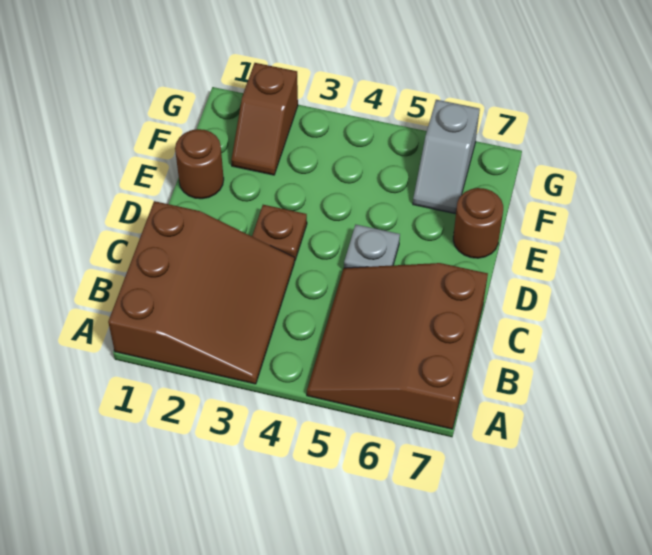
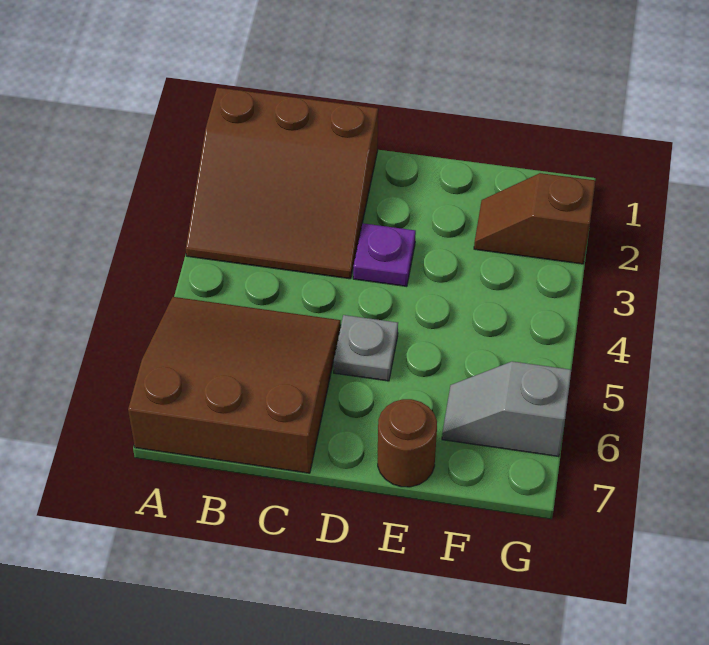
brown plate D3 level 1 -> purple plate D3 level 1
brown round brick E1 level 1 -> none

